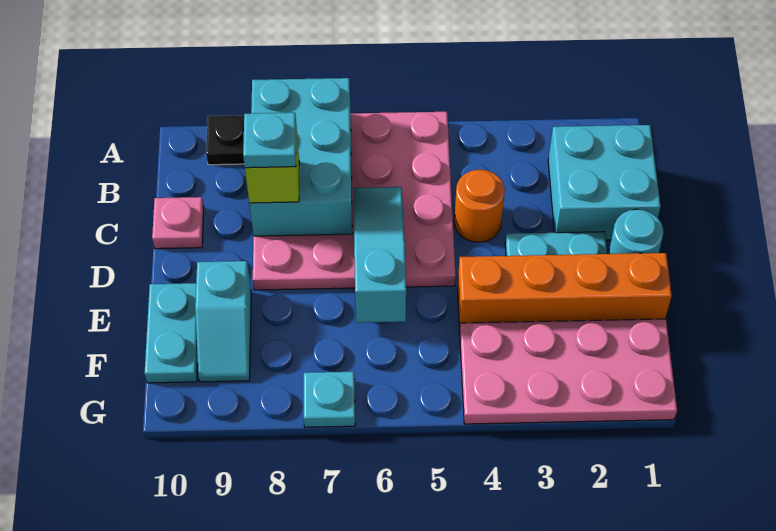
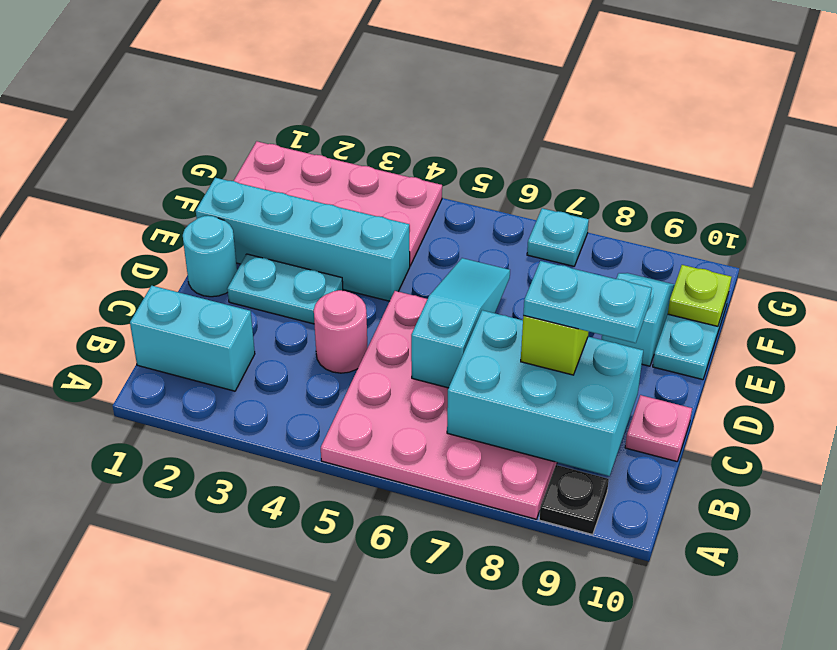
cyan brick A7:C8 level 2 -> cyan brick B7:C9 level 2
cyan brick B1:C2 level 1 -> cyan brick B1:B2 level 1
orange round brick C4 level 1 -> pink round brick C4 level 1
cyan slope C6:E6 level 2 top E -> cyan slope C6:E6 level 2 top C
cyan plate C8 level 4 -> cyan plate C8:C9 level 4
orange brick E1:E4 level 1 -> cyan brick E1:E4 level 1
none -> lime plate F10 level 2

